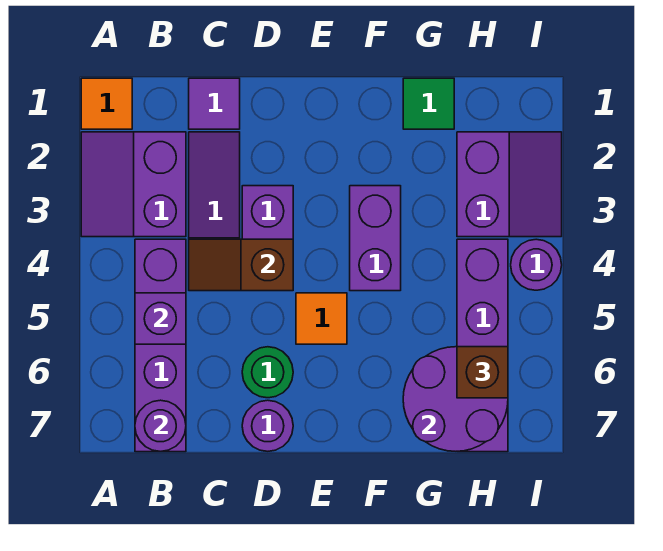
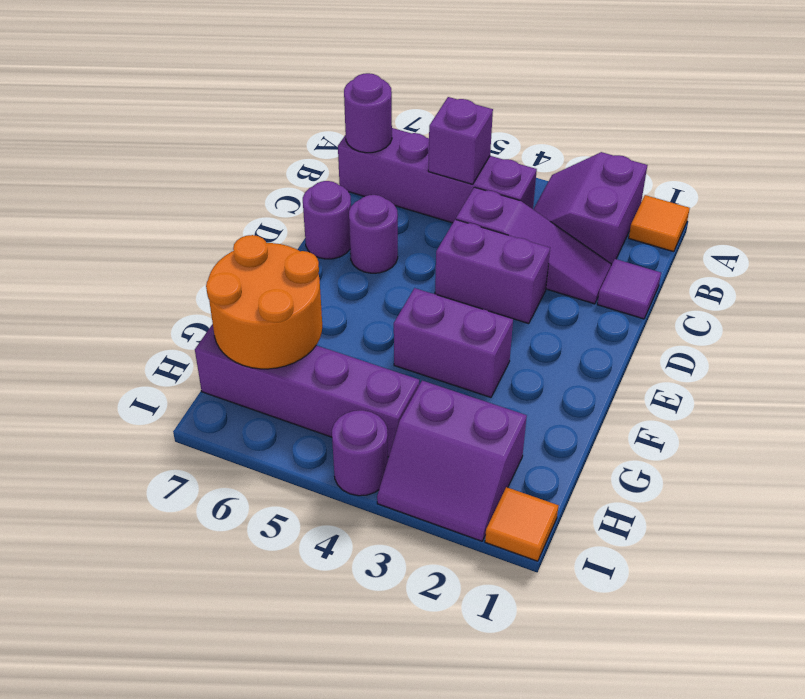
purple slope A2:B3 level 1 top B -> purple slope A2:B3 level 1 top 2
brown slope C4:D4 level 2 top D -> none
green round brick D6 level 1 -> purple round brick D6 level 1
orange tile E5 level 1 -> orange tile I1 level 1
green tile G1 level 1 -> none
purple round brick G6:H7 level 2 -> orange round brick G6:H7 level 2
brown brick H6 level 3 -> none

